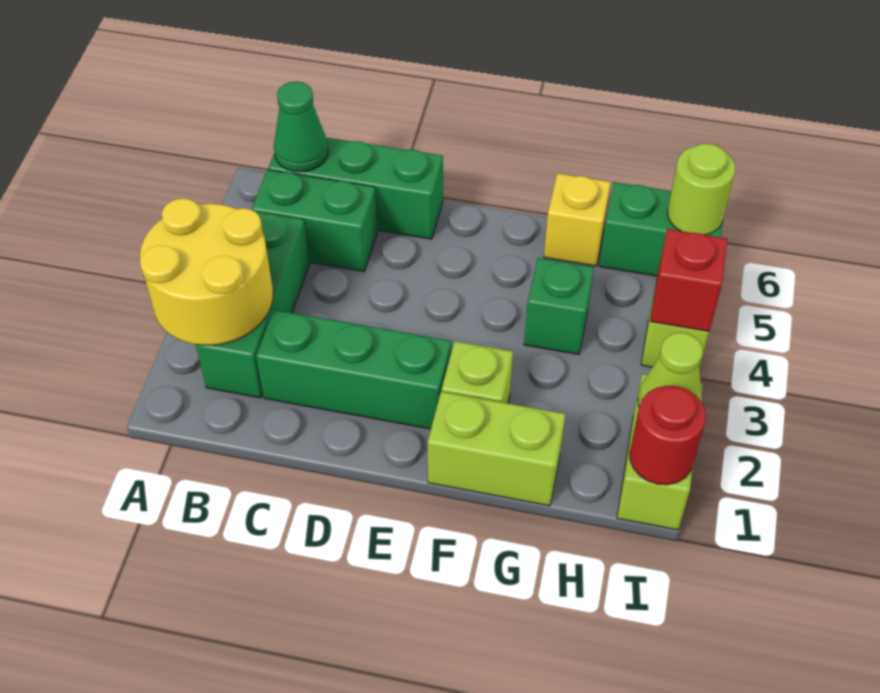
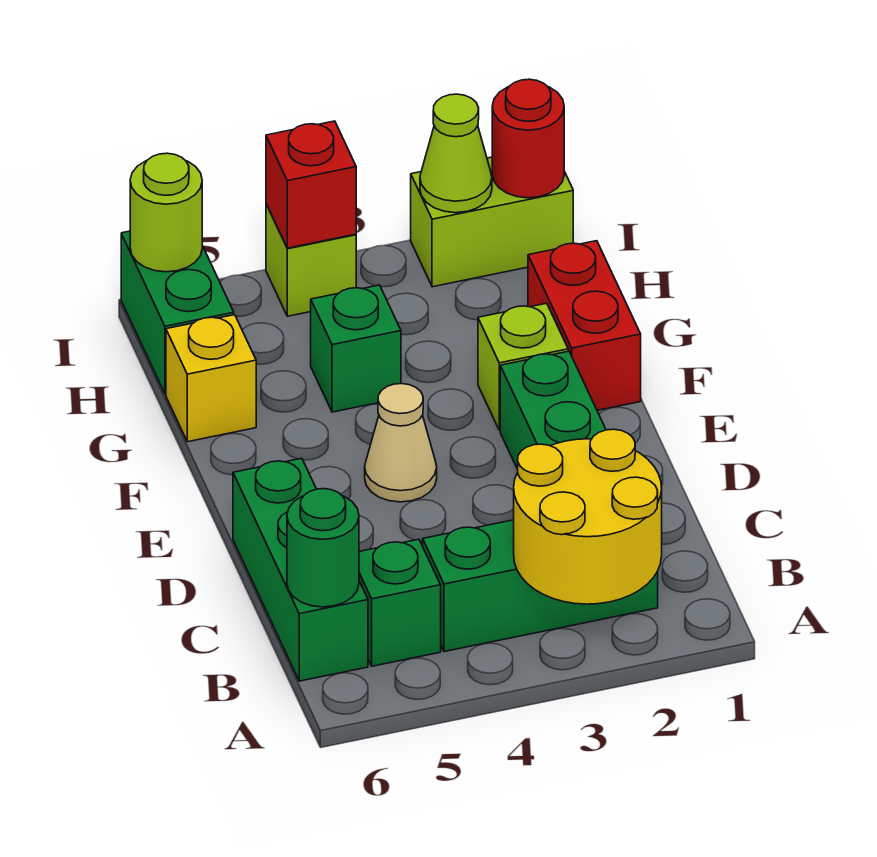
green brick B5:C5 level 1 -> green brick B5 level 1
green cone B6 level 2 -> green round brick B6 level 2
none -> tan cone E4 level 1
lime brick F1:G1 level 1 -> red brick F1:G1 level 1

